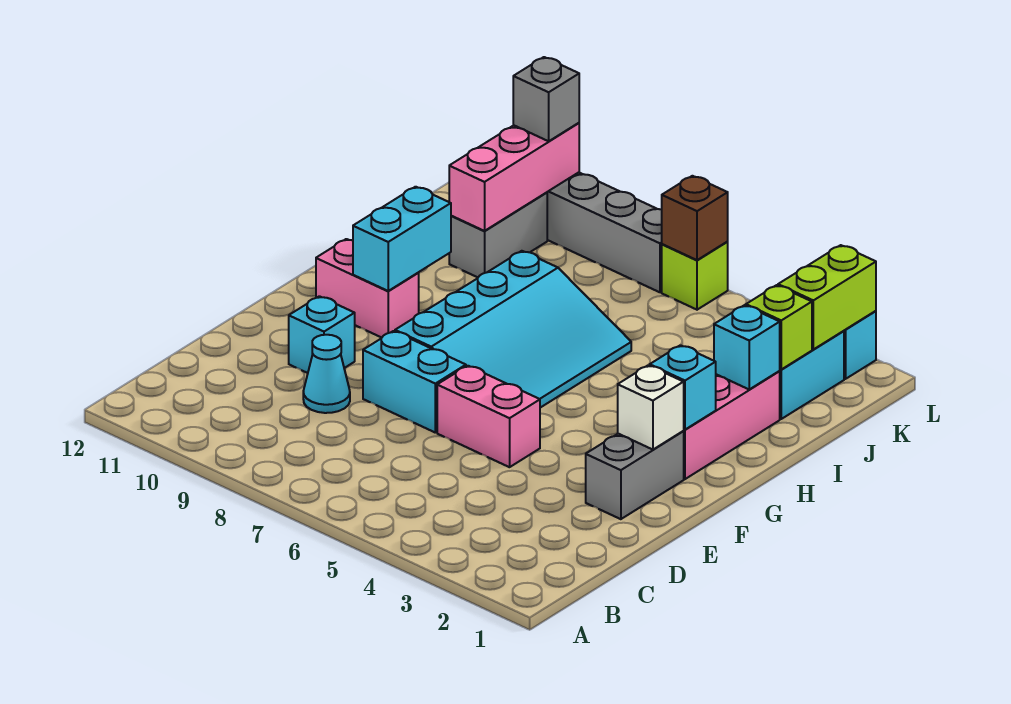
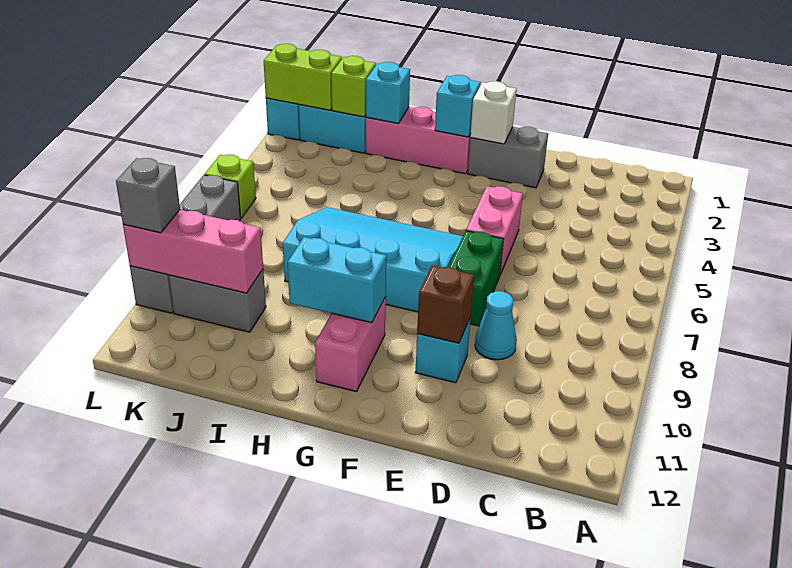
cyan brick E7:E8 level 1 -> green brick E7:E8 level 1
brown brick L6 level 2 -> brown brick E10 level 2

